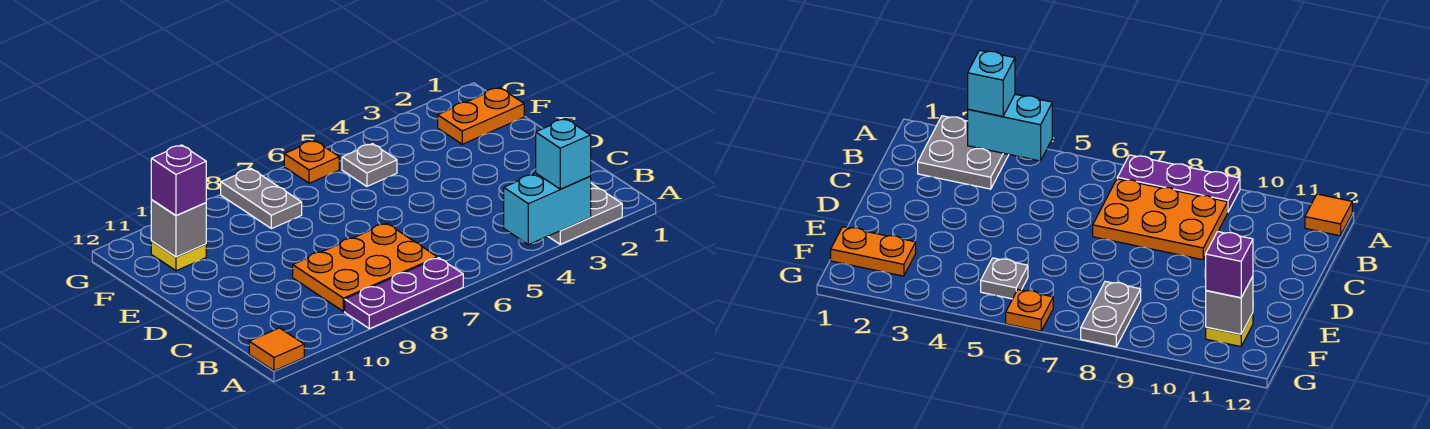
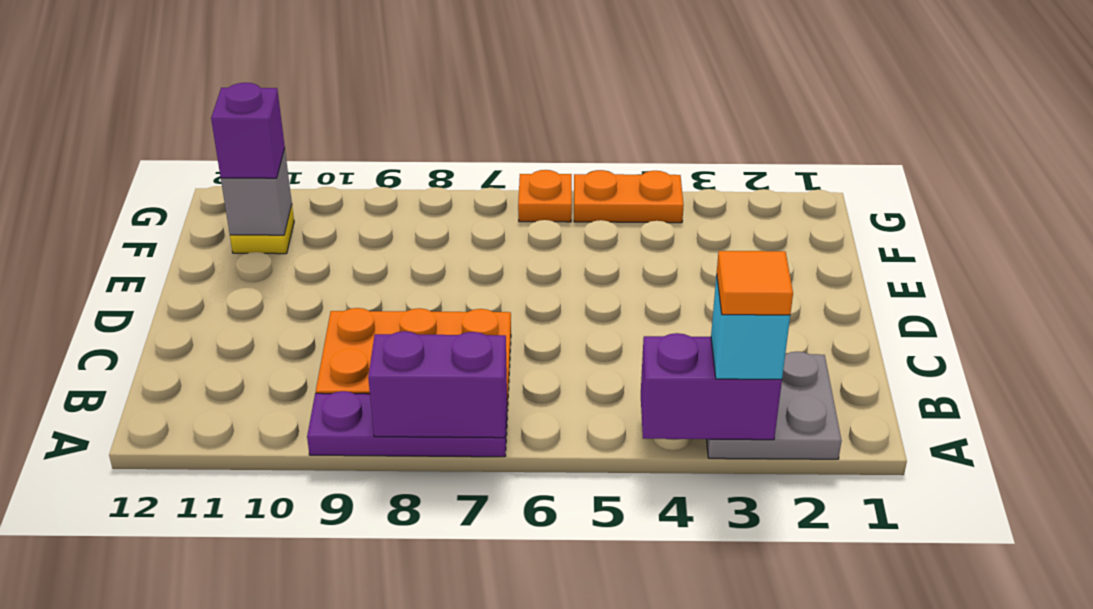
cyan brick A3:A4 level 2 -> purple brick A3:A4 level 2
none -> purple brick A7:A8 level 2
orange tile A12 level 1 -> orange tile A3 level 4
orange plate F1:F2 level 1 -> orange plate G4:G5 level 1
grey plate F5 level 1 -> none
grey plate F8:G8 level 1 -> none

